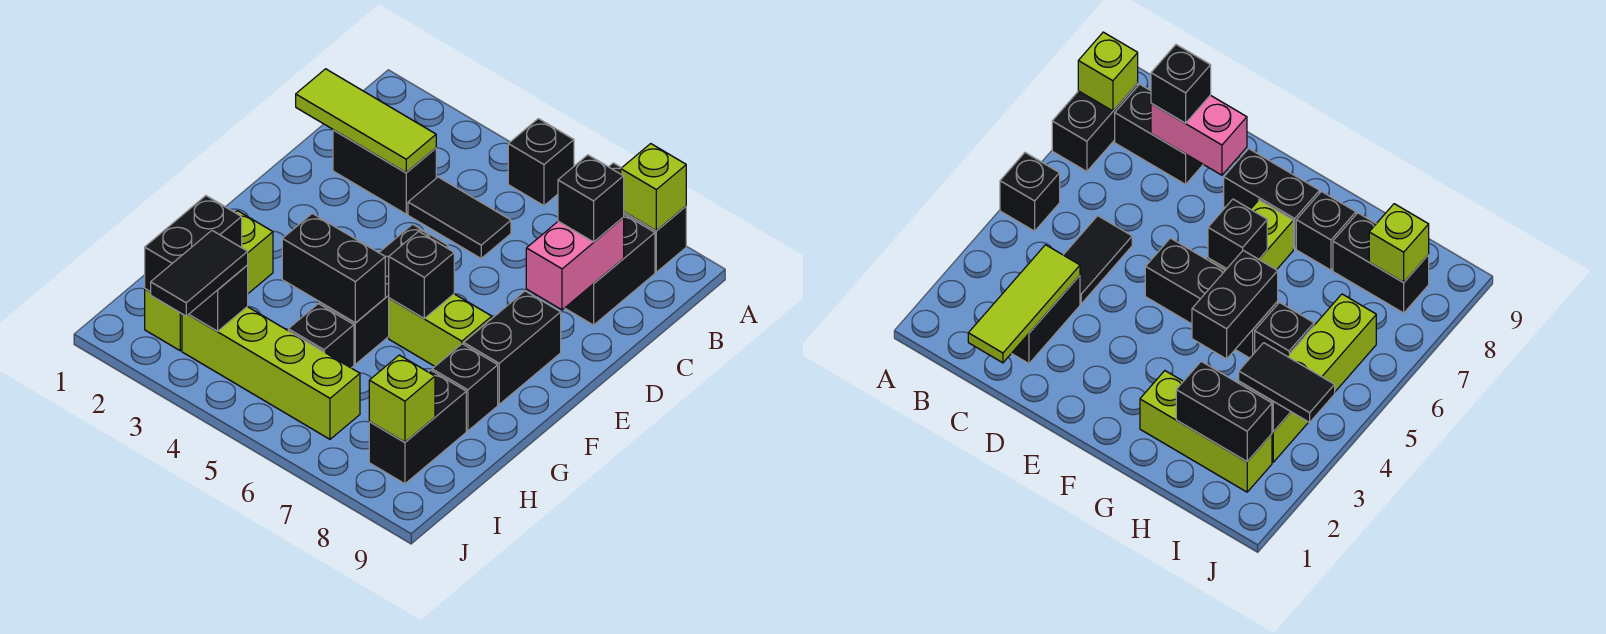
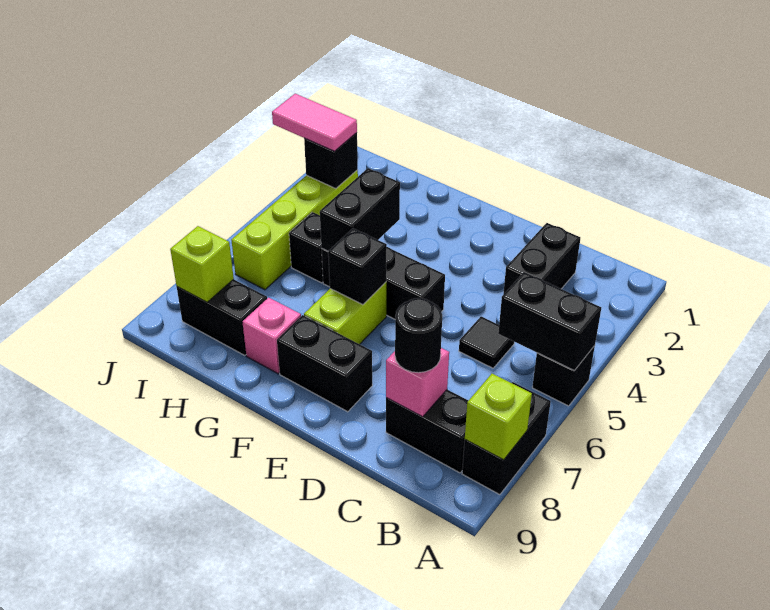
lime tile C1:C3 level 2 -> none
black tile C4:C5 level 1 -> black tile C5 level 1
pink brick C8:D8 level 2 -> pink brick C8 level 2
black brick C8 level 3 -> black round brick C8 level 3
lime brick G2:I2 level 1 -> none
black brick G8 level 1 -> pink brick G8 level 1
black brick H2:I2 level 2 -> black brick A5:B5 level 2
black tile I3:J3 level 3 -> pink tile I3:J3 level 3

